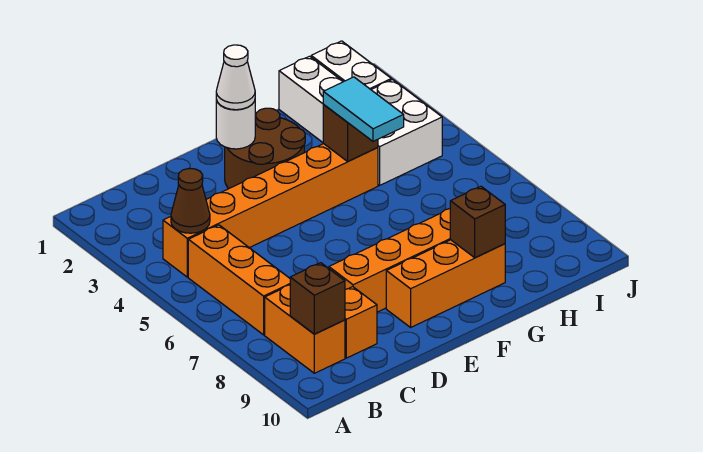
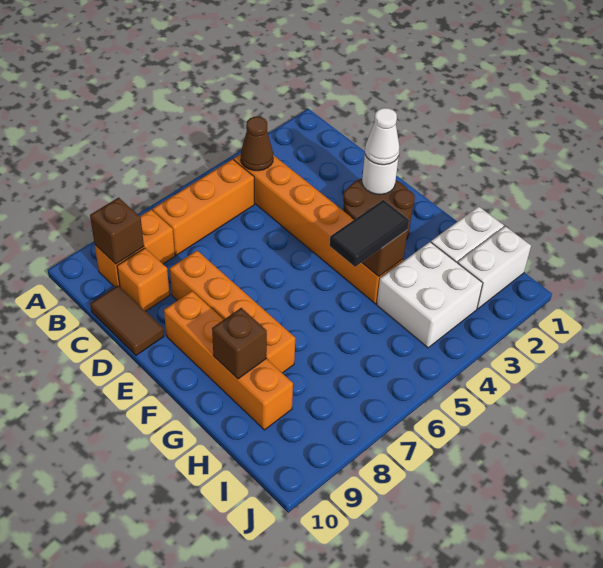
none -> brown tile C10:D10 level 1
orange brick E9:G9 level 1 -> orange brick E9:H9 level 1
cyan tile G4:G5 level 3 -> black tile G4:G5 level 3

